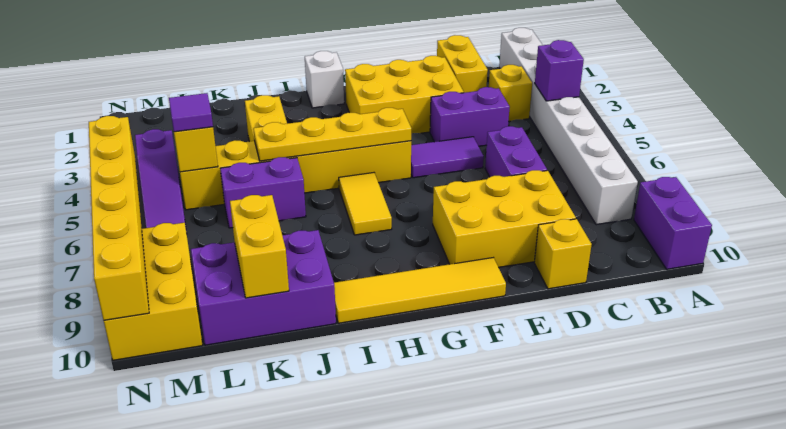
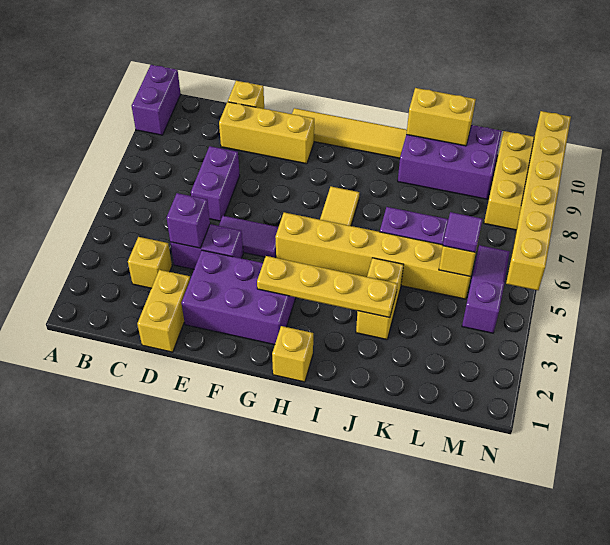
white brick B1:B8 level 1 -> none
purple brick B4 level 2 -> purple brick D4 level 2
yellow brick D8:F9 level 1 -> yellow brick D9:F9 level 1
yellow brick E2:G3 level 1 -> purple brick E2:G3 level 1
yellow plate G5:J5 level 2 -> yellow plate G3:J3 level 2
white brick H1 level 1 -> yellow brick H1 level 1
yellow brick K9:K10 level 2 -> yellow brick J10:K10 level 2

